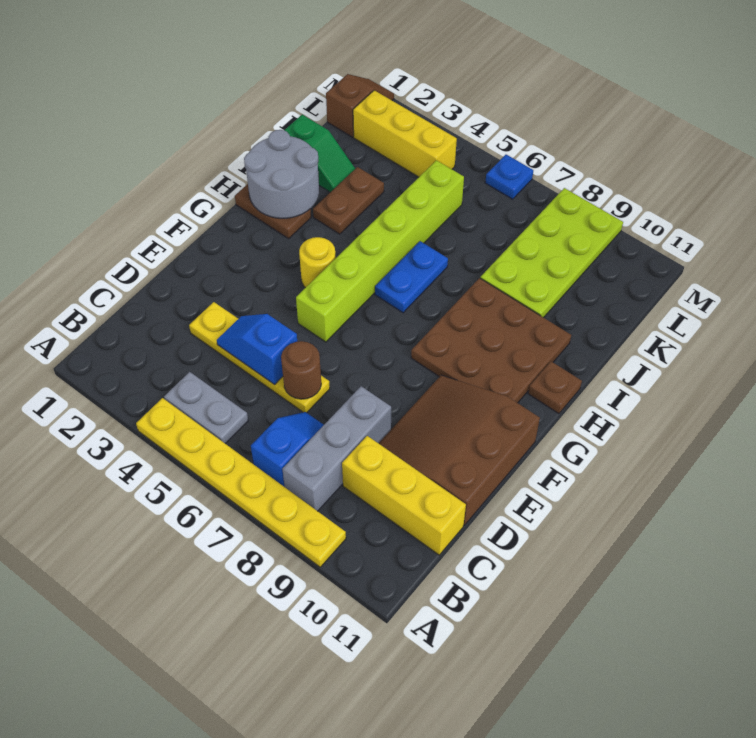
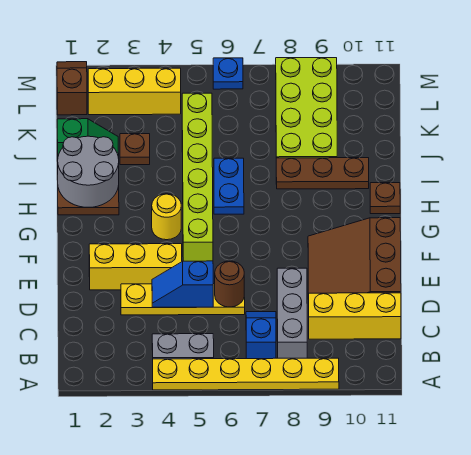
none -> yellow brick E2:E4 level 1
brown plate G8:I10 level 1 -> brown plate I8:I10 level 1
brown plate I3:J3 level 1 -> brown plate J3 level 1

